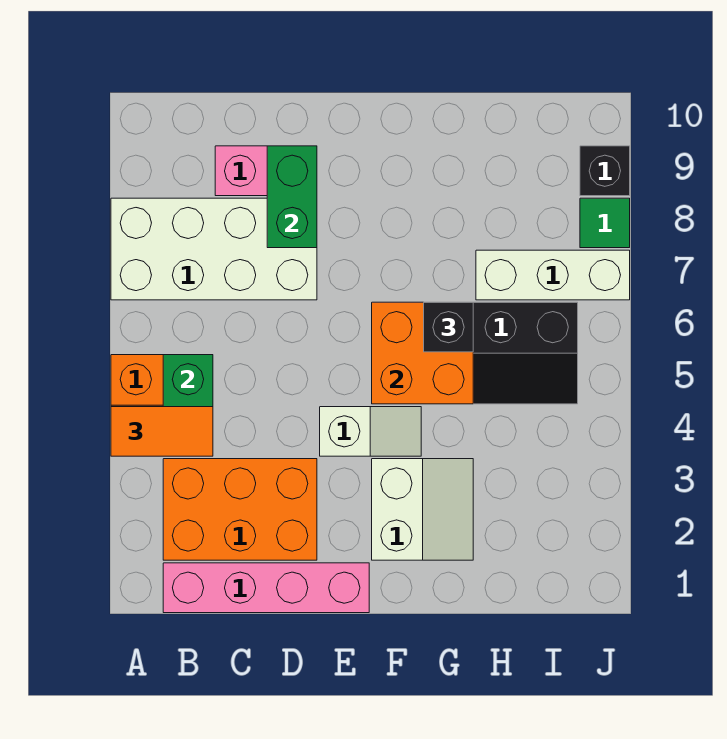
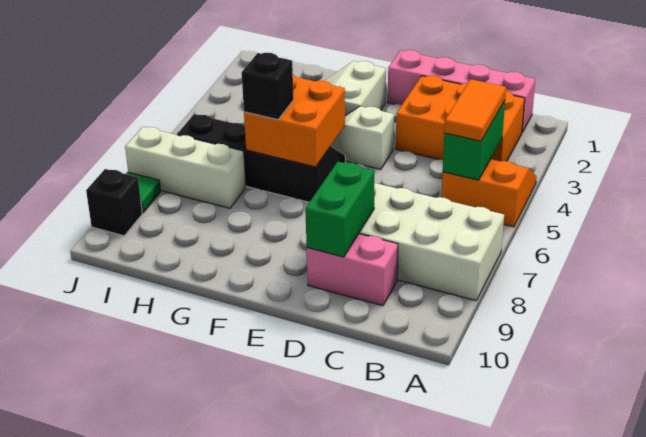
orange tile A4:B4 level 3 -> orange tile B4:B5 level 3

